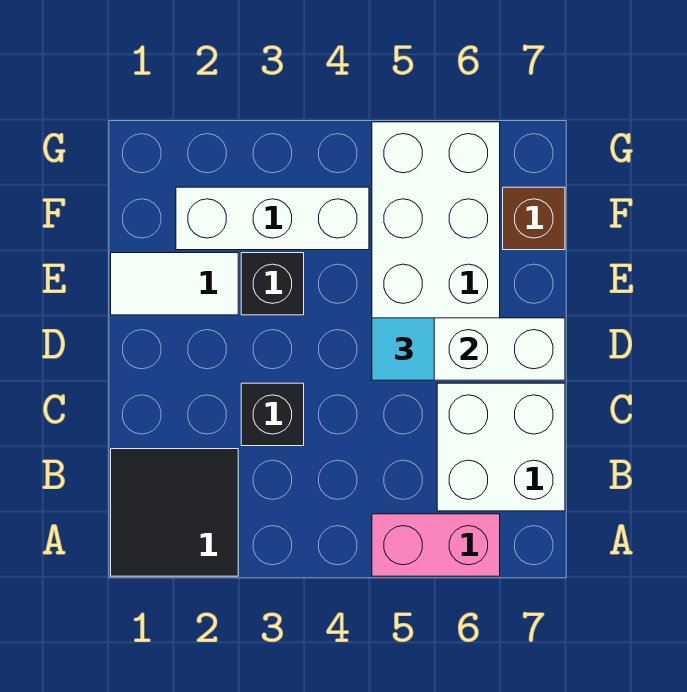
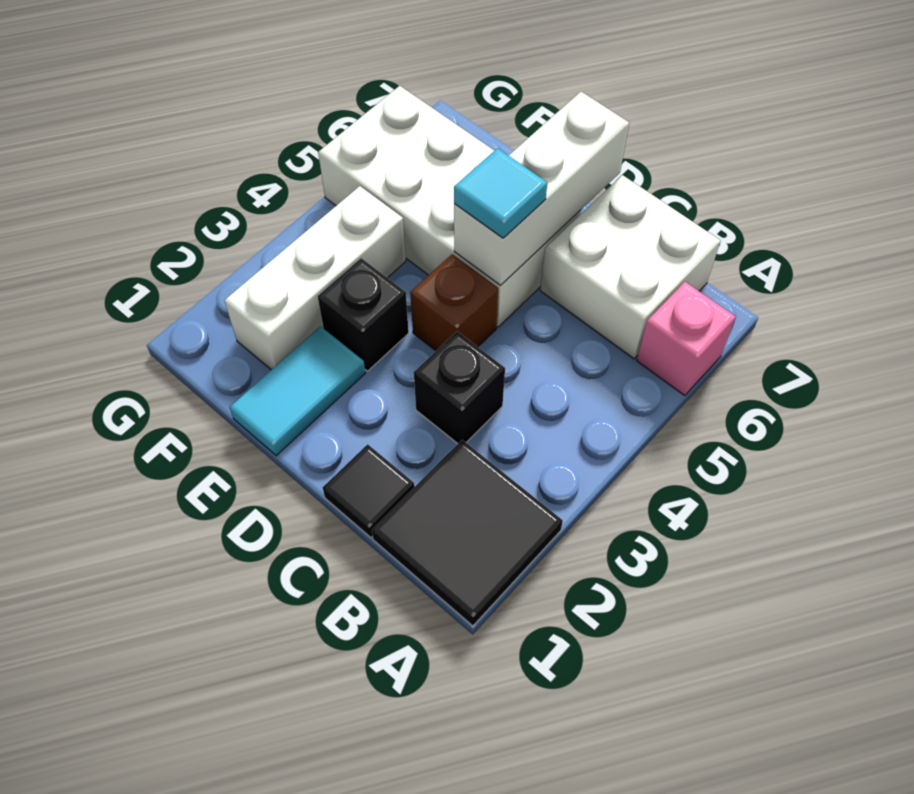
pink brick A5:A6 level 1 -> pink brick A6 level 1
none -> black tile C1 level 1
white tile E1:E2 level 1 -> cyan tile E1:E2 level 1
brown brick F7 level 1 -> brown brick D4 level 1

